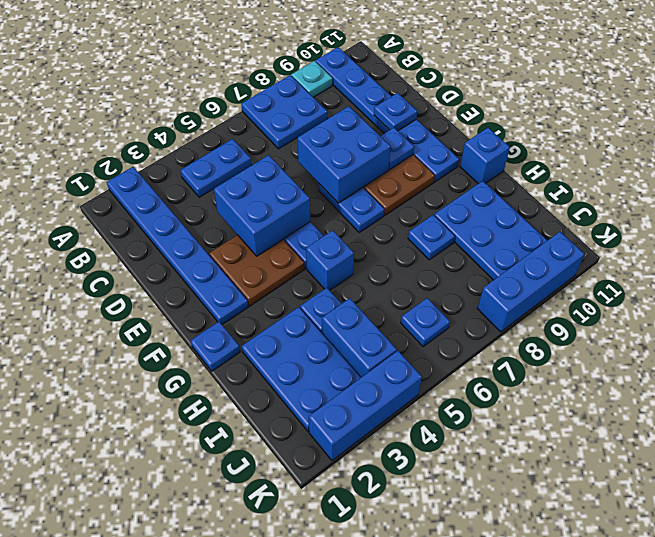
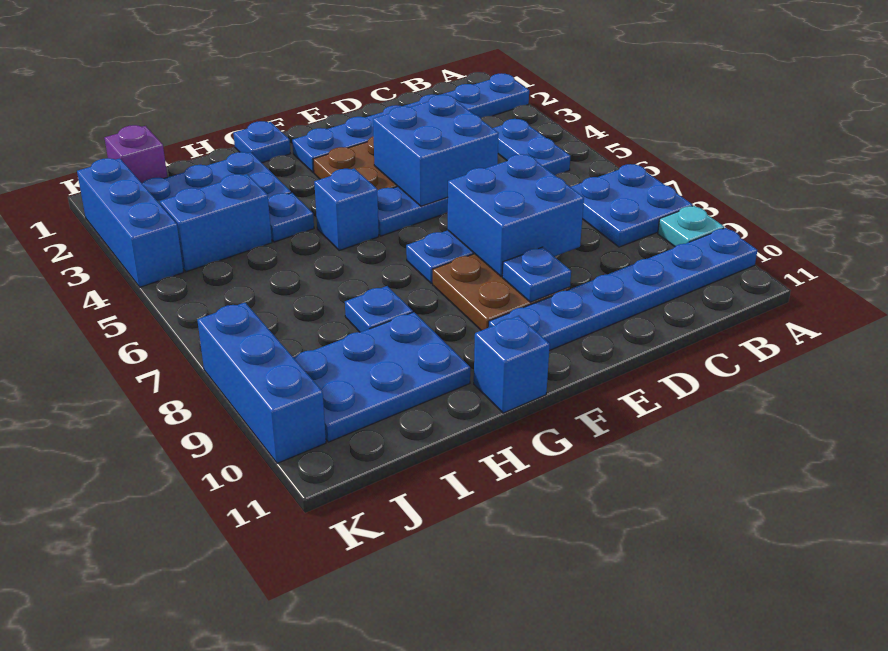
blue plate D10 level 2 -> none
none -> purple brick J1 level 1
blue plate J6 level 1 -> none

